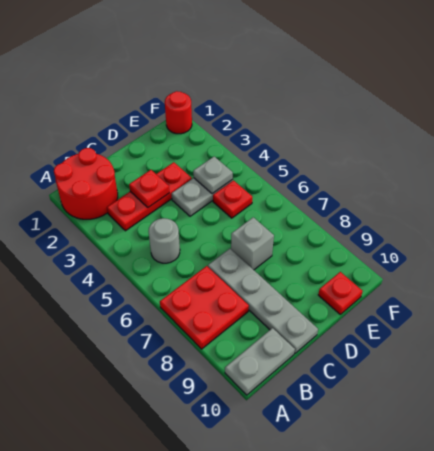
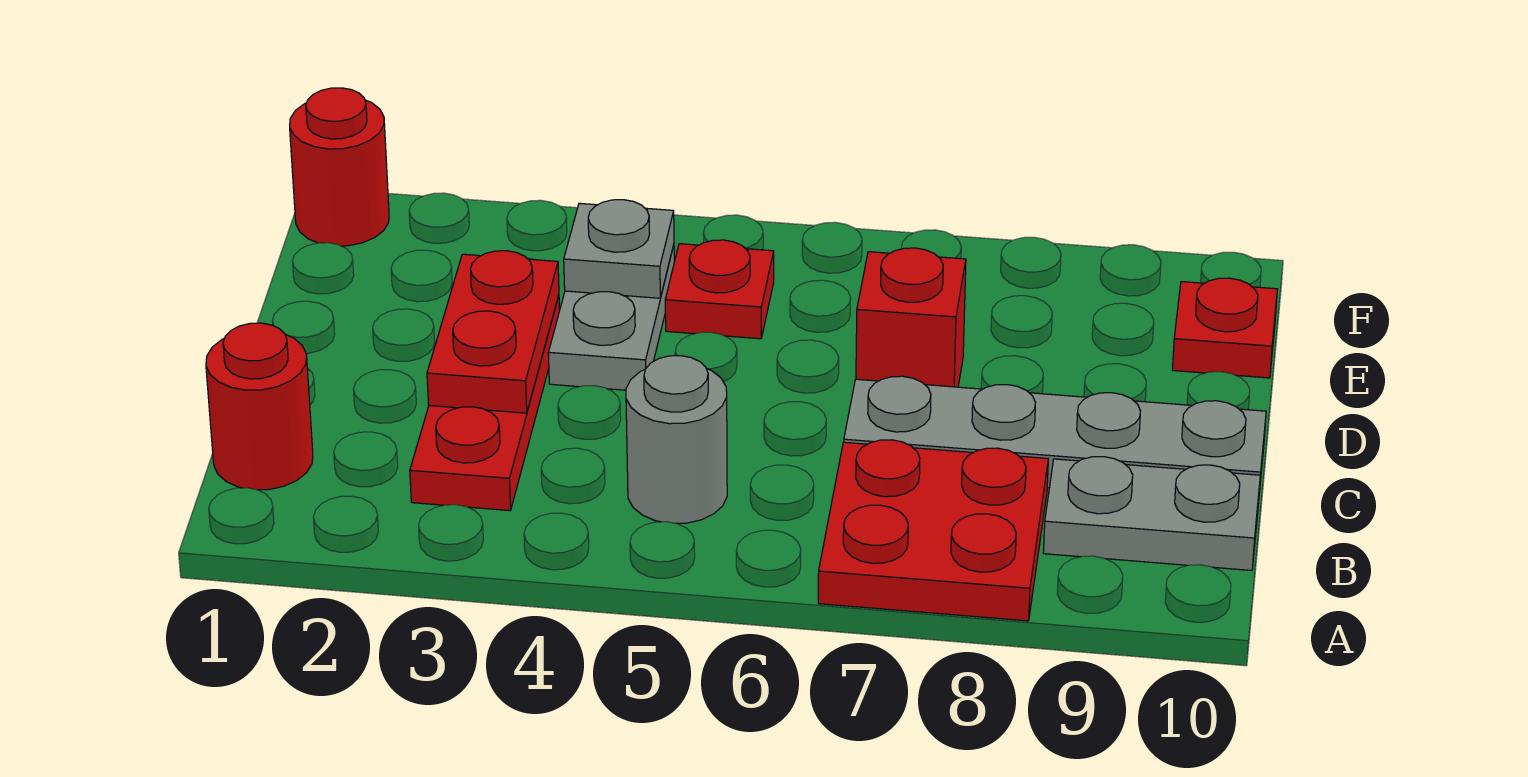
red round brick A1:B2 level 1 -> red round brick B1 level 1
grey plate A10:B10 level 1 -> grey plate B9:B10 level 1
red plate C3 level 2 -> red plate C3:D3 level 2
grey brick D7 level 1 -> red brick D7 level 1

